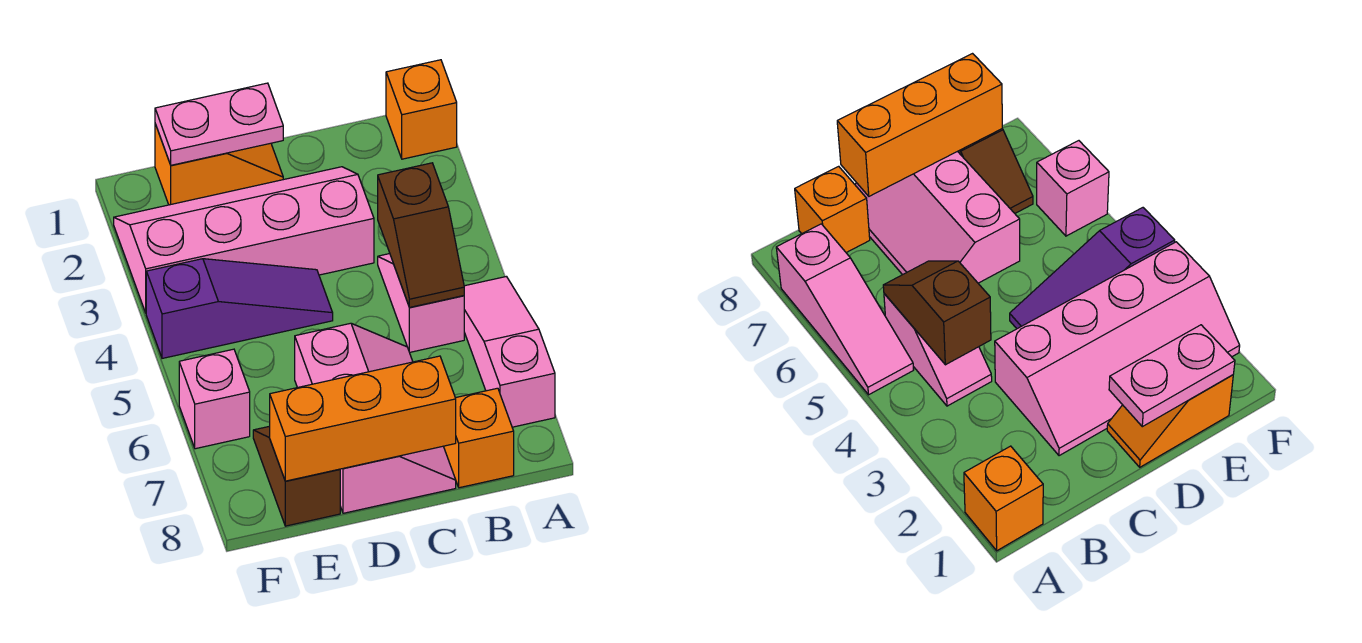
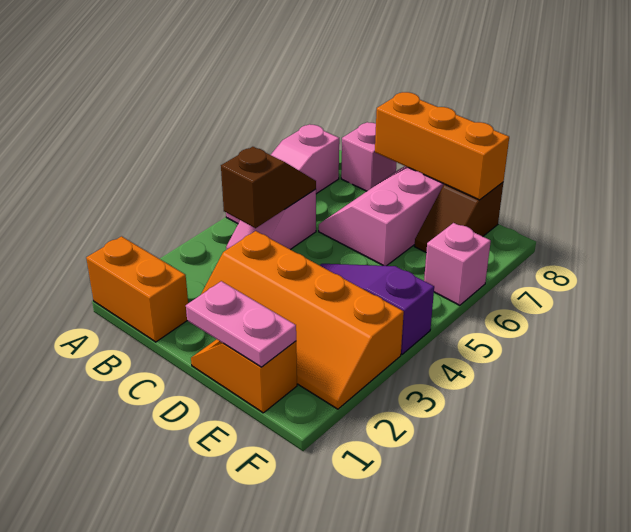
orange brick A1 level 1 -> orange brick A1:B1 level 1
orange brick B8 level 1 -> pink brick B8 level 1
pink slope C2:F3 level 1 top 3 -> orange slope C2:F3 level 1 top 3

